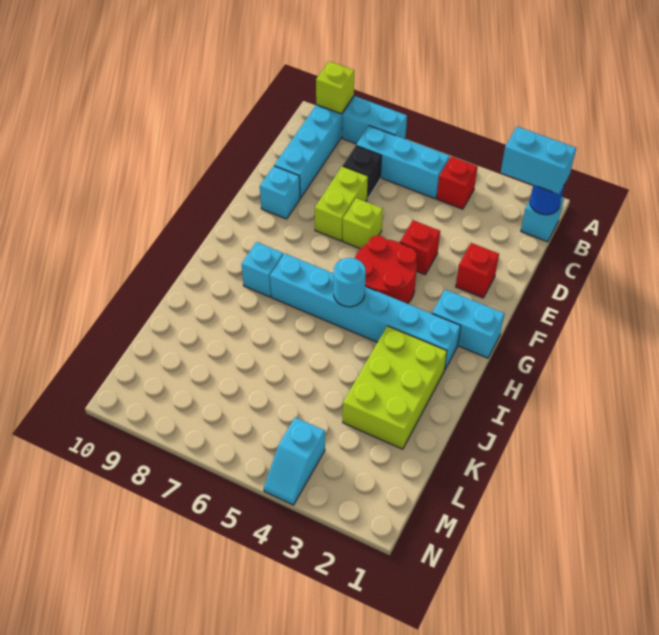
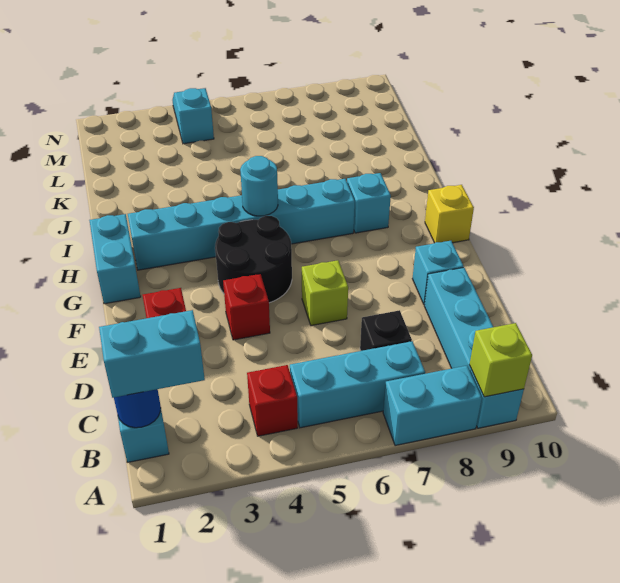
lime brick D7:E7 level 1 -> none
red round brick F4:G5 level 1 -> black round brick F4:G5 level 1
cyan brick G1:G2 level 1 -> cyan brick G1:H1 level 1
none -> yellow brick G10 level 1
lime brick I2:K3 level 1 -> none

